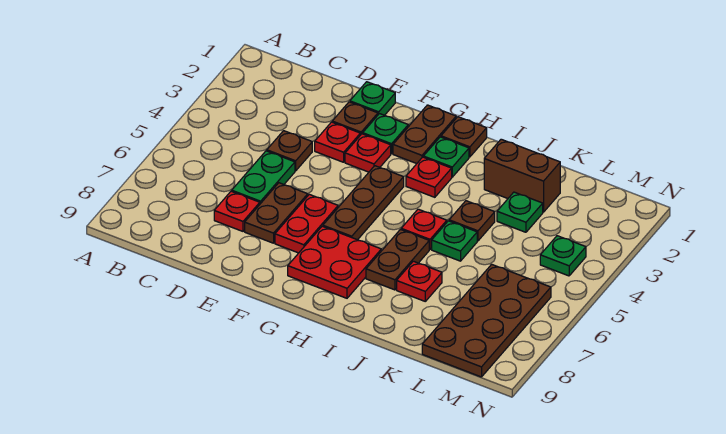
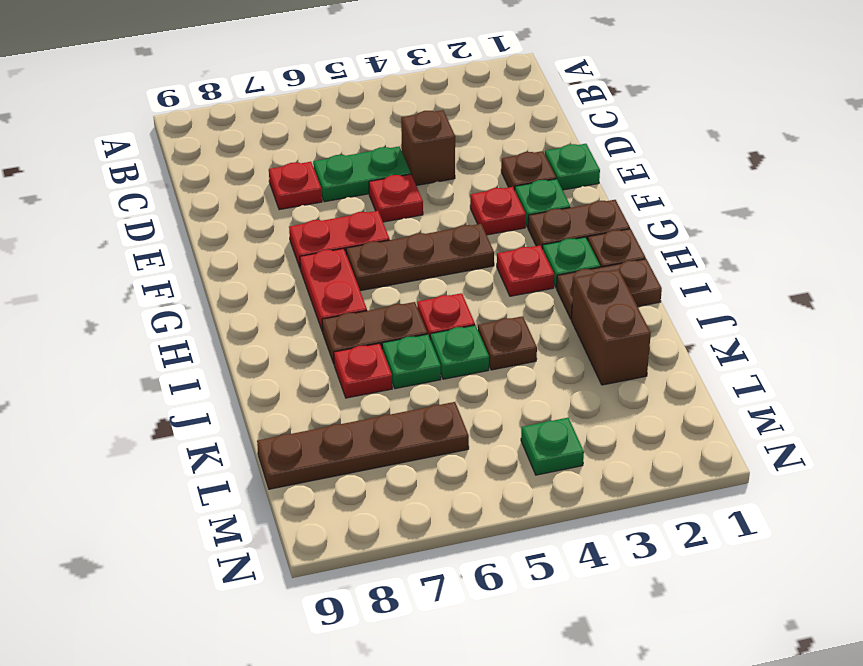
brown plate D4 level 1 -> brown brick D4 level 1
red plate E3 level 1 -> red plate E5 level 1
brown plate E6:E7 level 1 -> brown plate I1:I2 level 1
red plate G7:H8 level 1 -> red plate G7:H7 level 1
green plate K3 level 1 -> green plate J6 level 1
brown plate L6:M9 level 1 -> brown plate L6:L9 level 1

